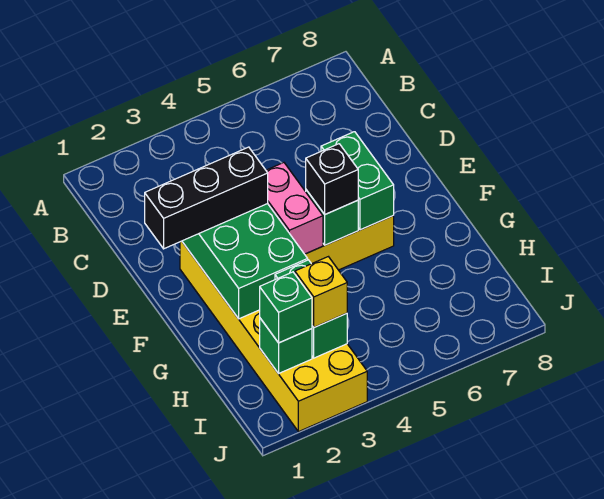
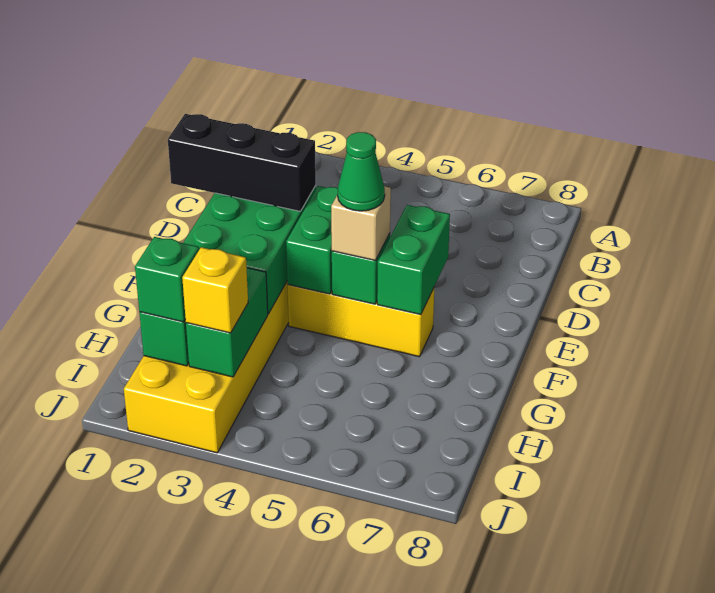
pink brick E4:F4 level 2 -> green brick E4:F4 level 2
black brick F5 level 3 -> tan brick F5 level 3
none -> green cone F5 level 4

